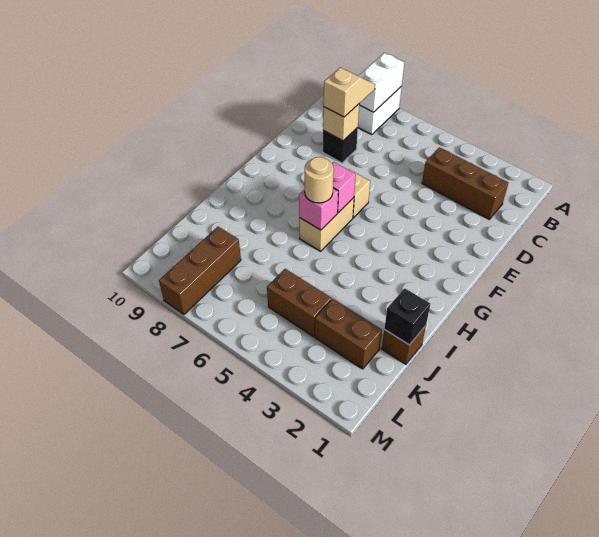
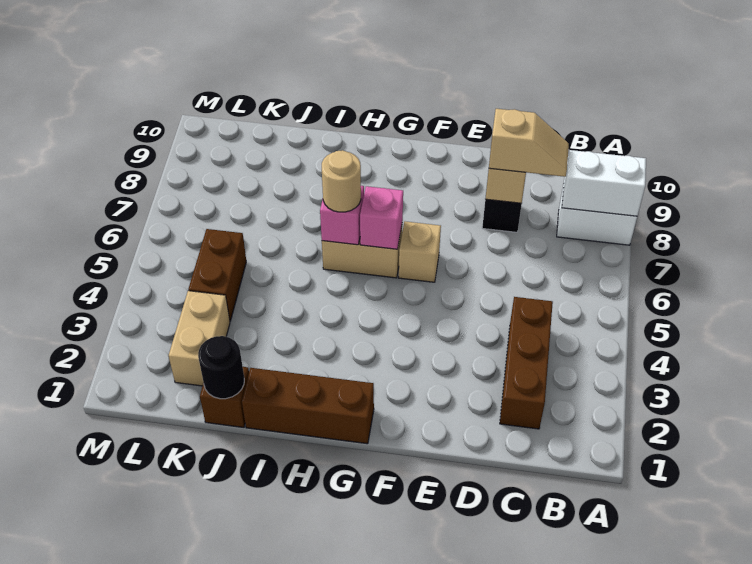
black brick J1 level 2 -> black round brick J1 level 2
brown brick K2:K3 level 1 -> tan brick K2:K3 level 1
brown brick K8:M8 level 1 -> brown brick G1:I1 level 1

